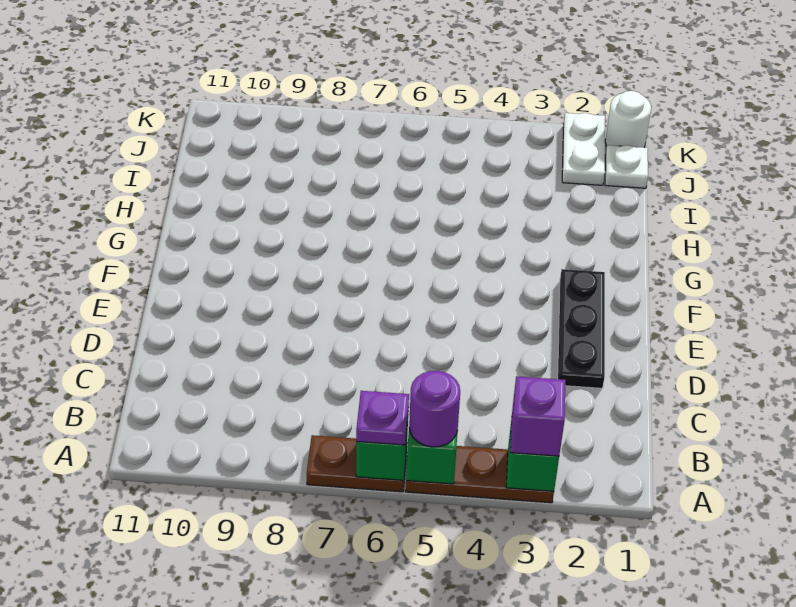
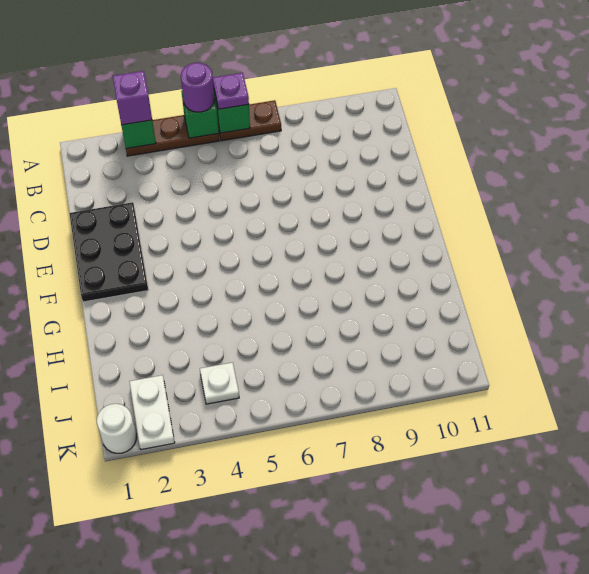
black plate D2:F2 level 1 -> black plate D1:F2 level 1
white plate J1 level 1 -> white plate J4 level 1

